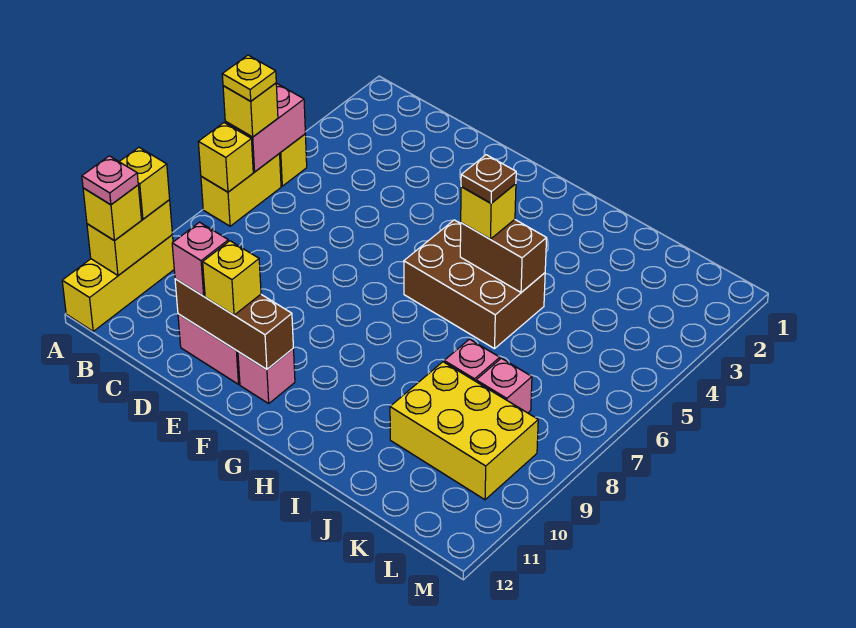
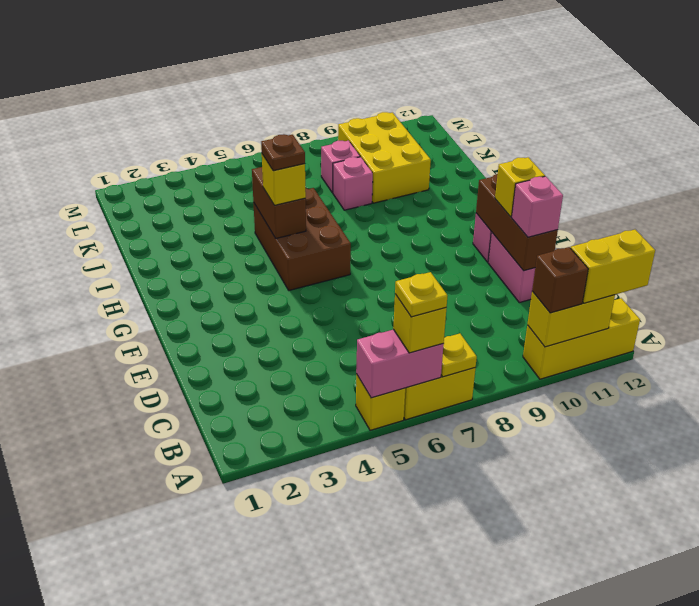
yellow brick A7 level 2 -> yellow plate A7 level 2
yellow brick A10 level 3 -> brown brick A10 level 3
yellow brick A11 level 3 -> yellow brick A11:A12 level 3
pink plate A11 level 4 -> none

